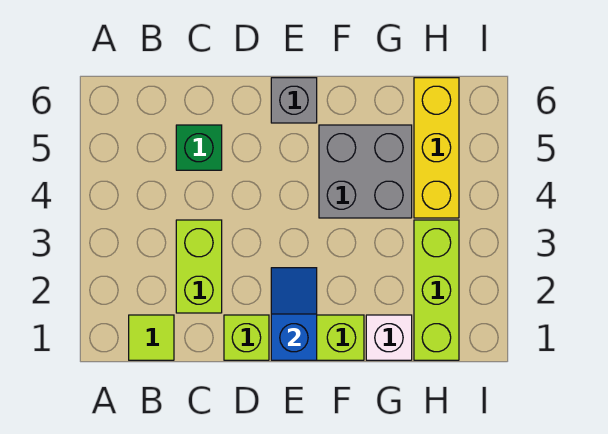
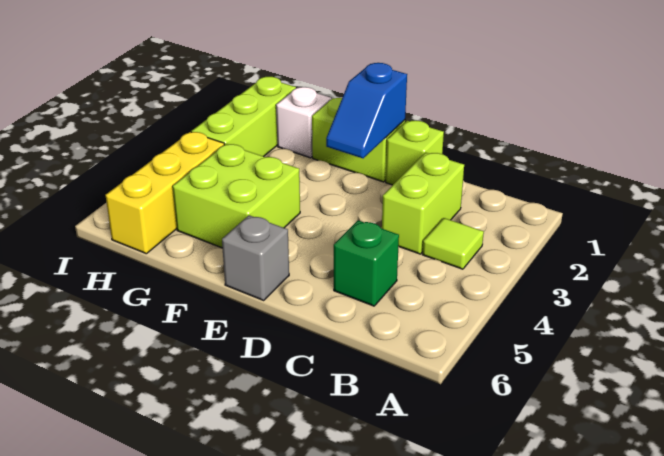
lime tile B1 level 1 -> lime tile B3 level 1
grey brick F4:G5 level 1 -> lime brick F4:G5 level 1

